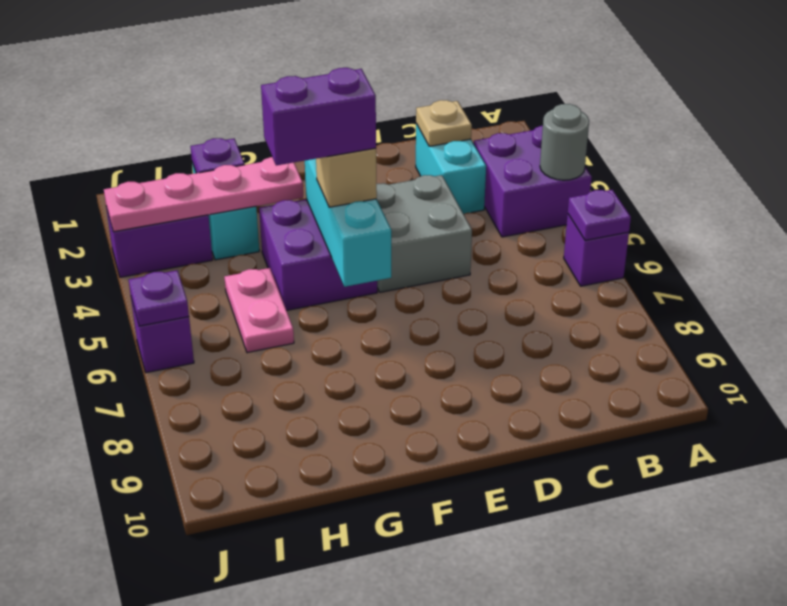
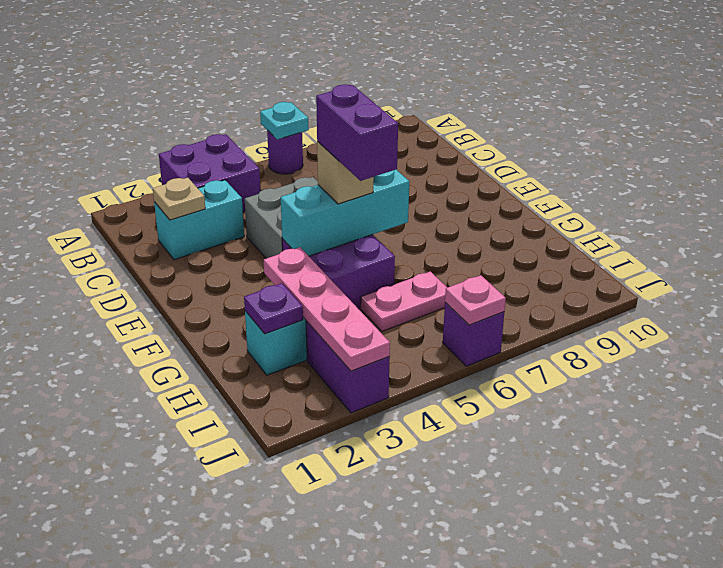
grey round brick A4 level 2 -> none
purple brick A6 level 1 -> purple round brick A6 level 1
purple plate A6 level 2 -> cyan plate A6 level 2
purple plate J6 level 2 -> pink plate J6 level 2

